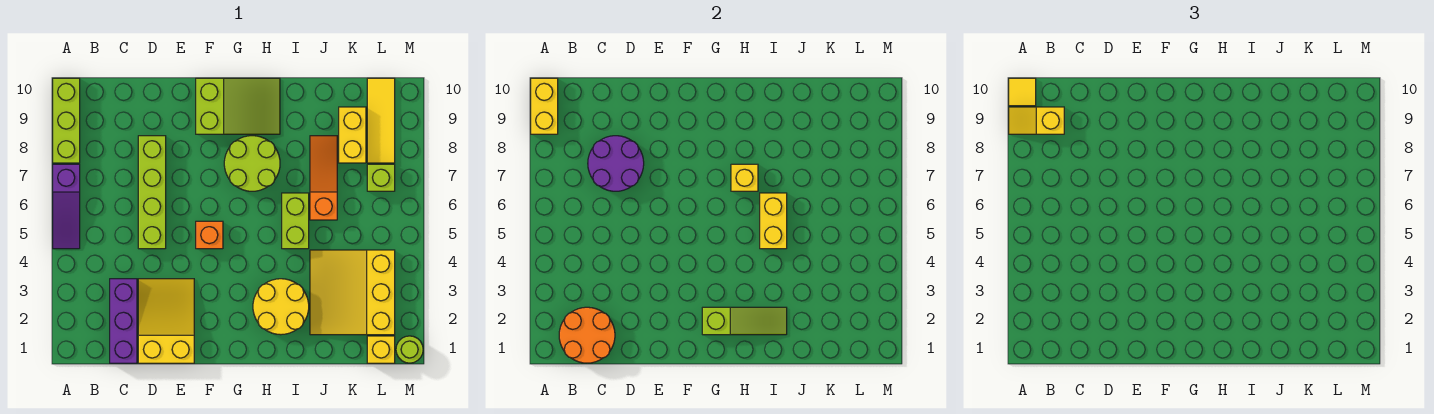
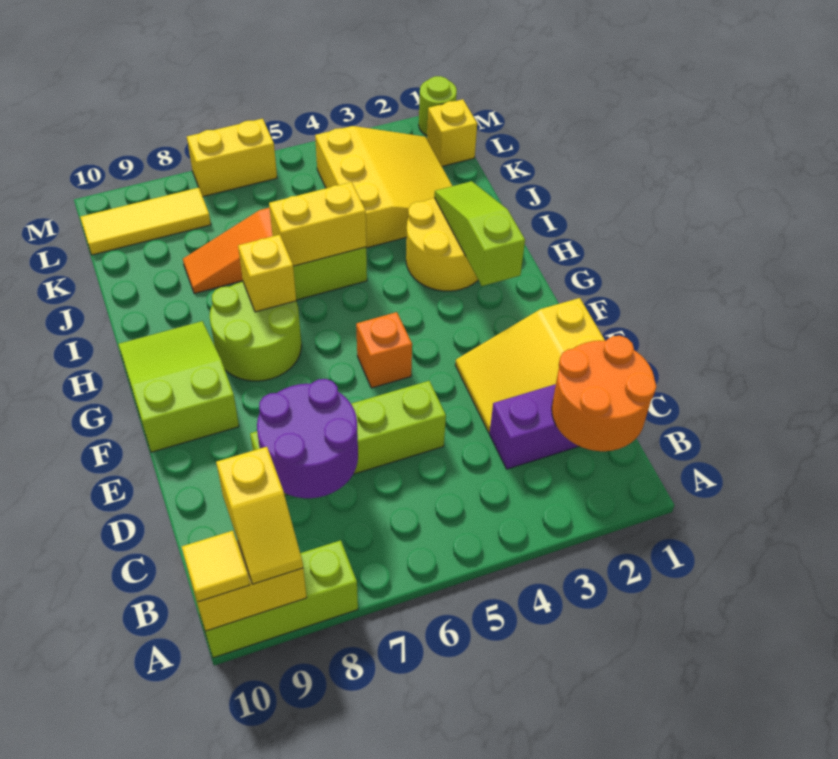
purple slope A5:A7 level 1 top 7 -> none
yellow slope J2:L4 level 1 top L -> yellow slope J2:L4 level 1 top 4
yellow brick K8:K9 level 1 -> yellow brick M6:M7 level 1
lime brick L7 level 1 -> none

